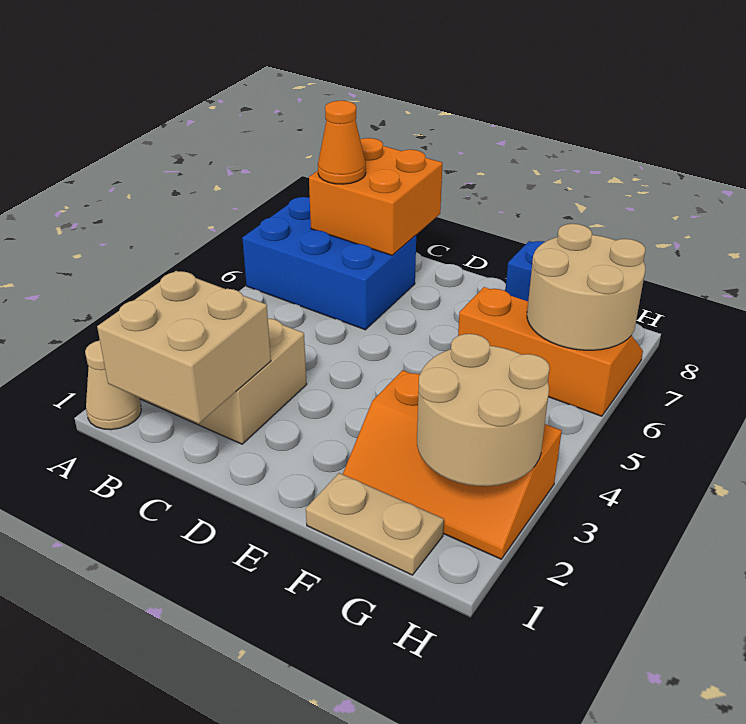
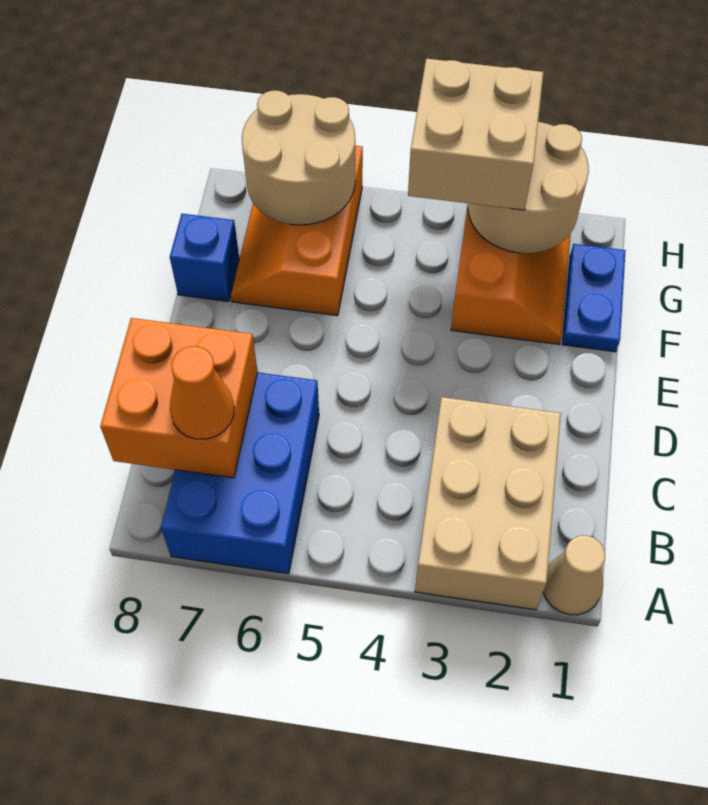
tan brick B1:C2 level 2 -> tan brick G3:H4 level 3
tan plate F1:G1 level 1 -> blue plate F1:G1 level 1

